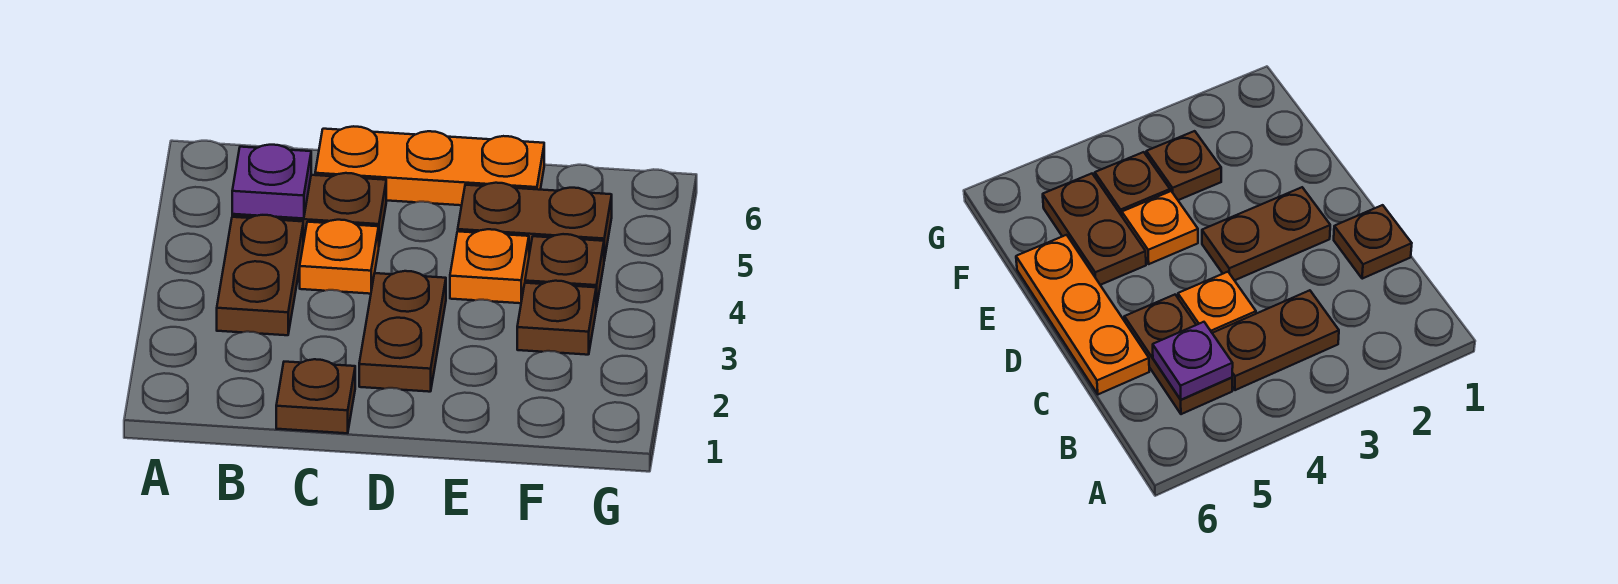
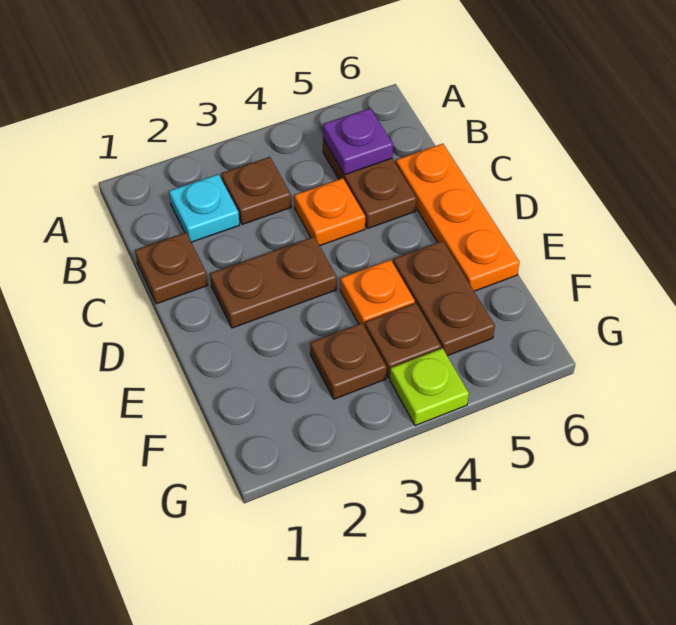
none -> cyan plate B2 level 1
brown plate B3:B4 level 1 -> brown plate B3 level 1
none -> lime plate G4 level 1

